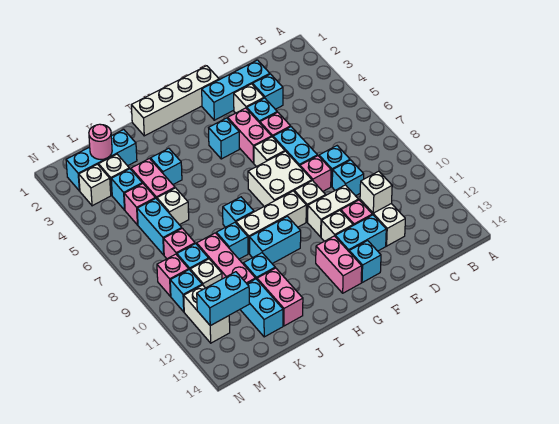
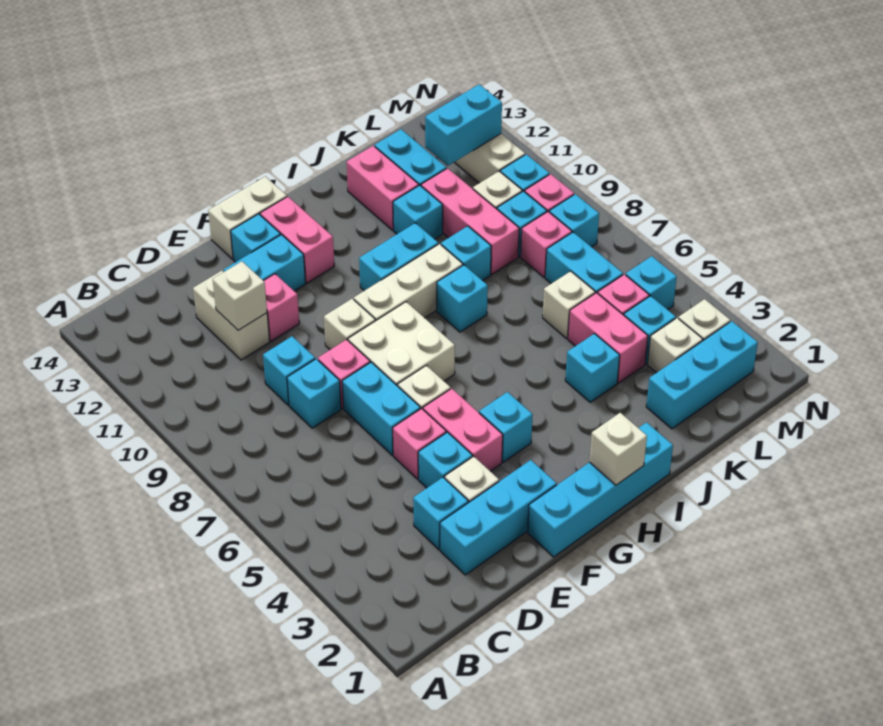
white brick E10:F10 level 1 -> white brick F14:G14 level 1
white brick F1:I1 level 1 -> cyan brick F1:I1 level 1
white brick F11 level 1 -> white brick H1 level 2
pink round brick L2 level 2 -> none
none -> cyan brick M5 level 1
none -> cyan brick M8 level 1

